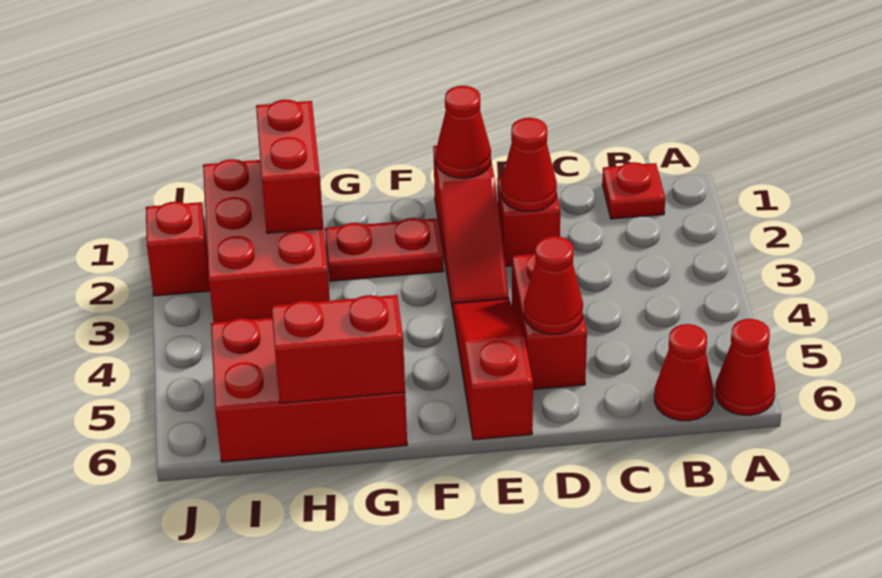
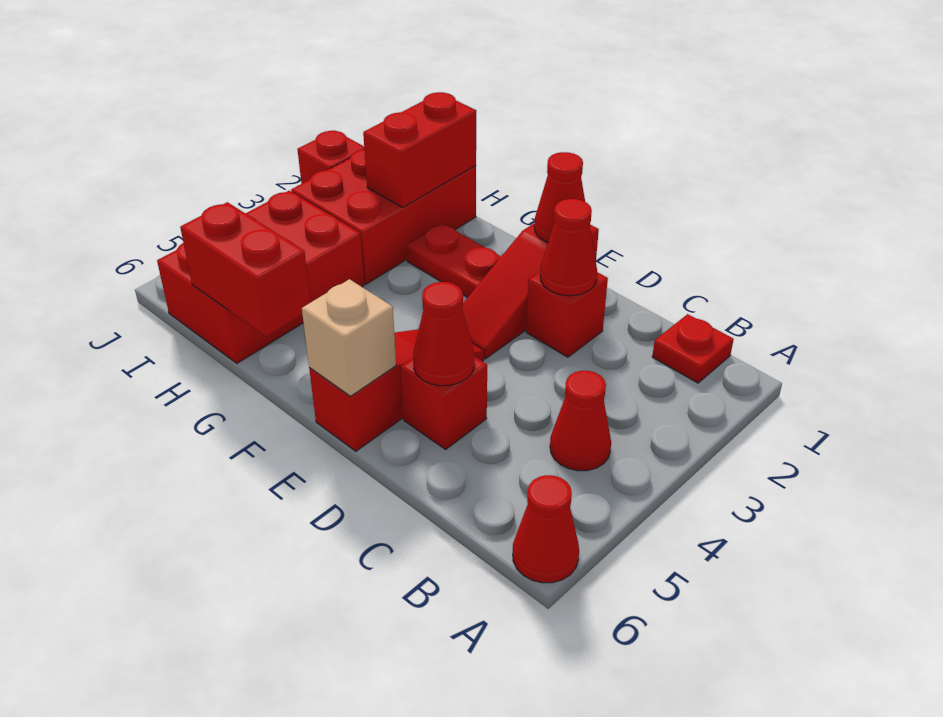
red cone B6 level 1 -> red cone B4 level 1
red brick D4:D5 level 1 -> red brick D5 level 1
none -> tan brick E6 level 2
red brick G5:I6 level 1 -> red brick H4:I6 level 1

